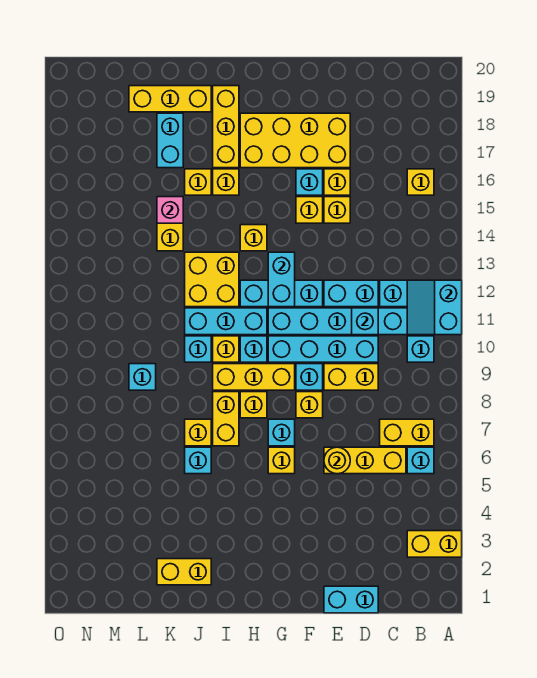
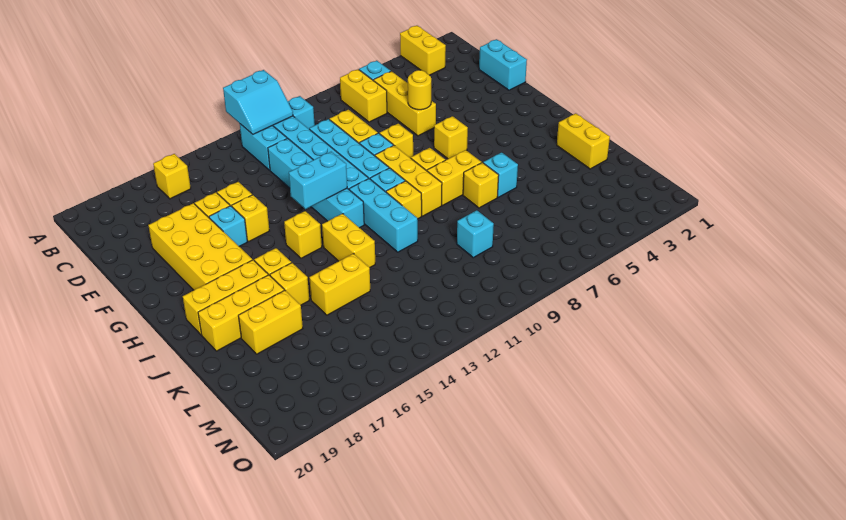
cyan brick D11 level 2 -> none
cyan brick G7 level 1 -> none
yellow brick I12:J13 level 1 -> yellow brick I13:J13 level 1
cyan brick J10 level 1 -> none
yellow brick J19:L19 level 1 -> yellow brick J17:J19 level 1
pink brick K15 level 2 -> none
cyan brick K17:K18 level 1 -> yellow brick K17:K18 level 1

